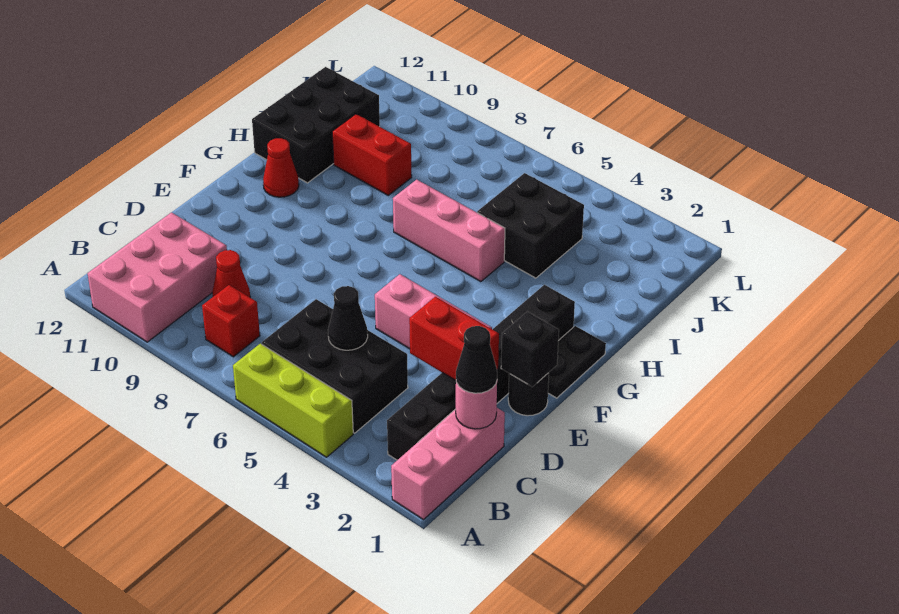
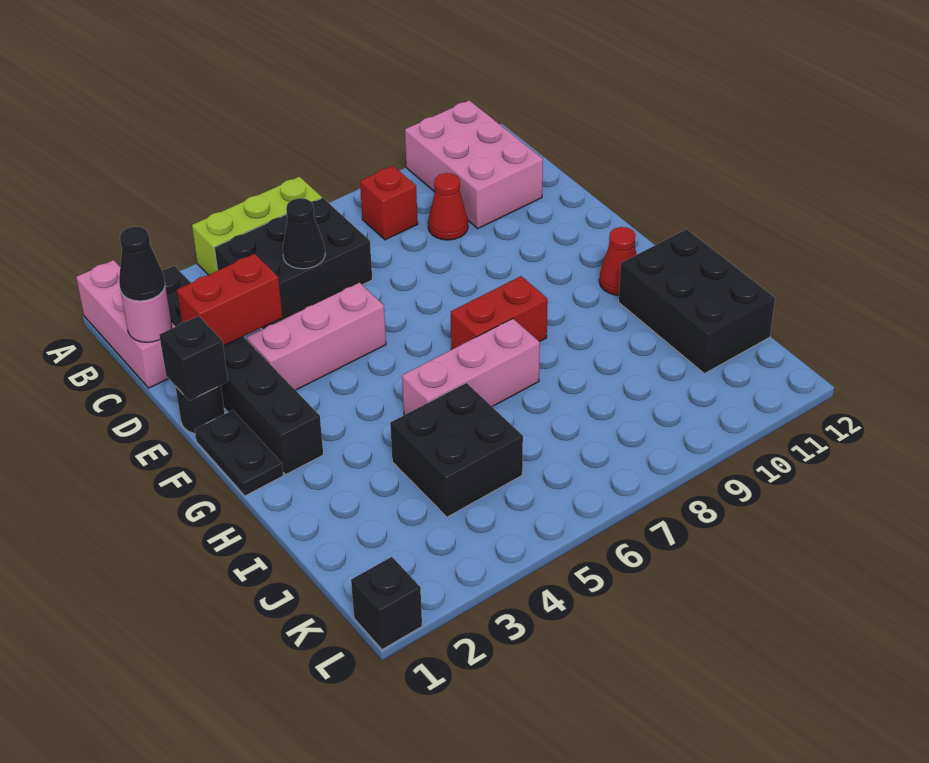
red brick I9:I10 level 1 -> red brick G7:G8 level 1
none -> black brick L1 level 1

